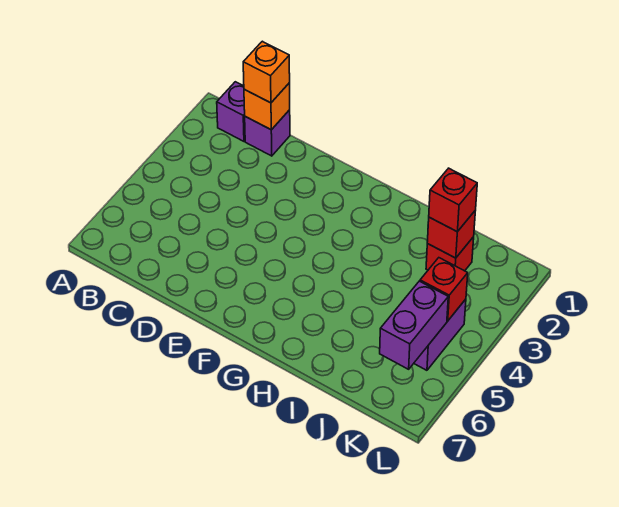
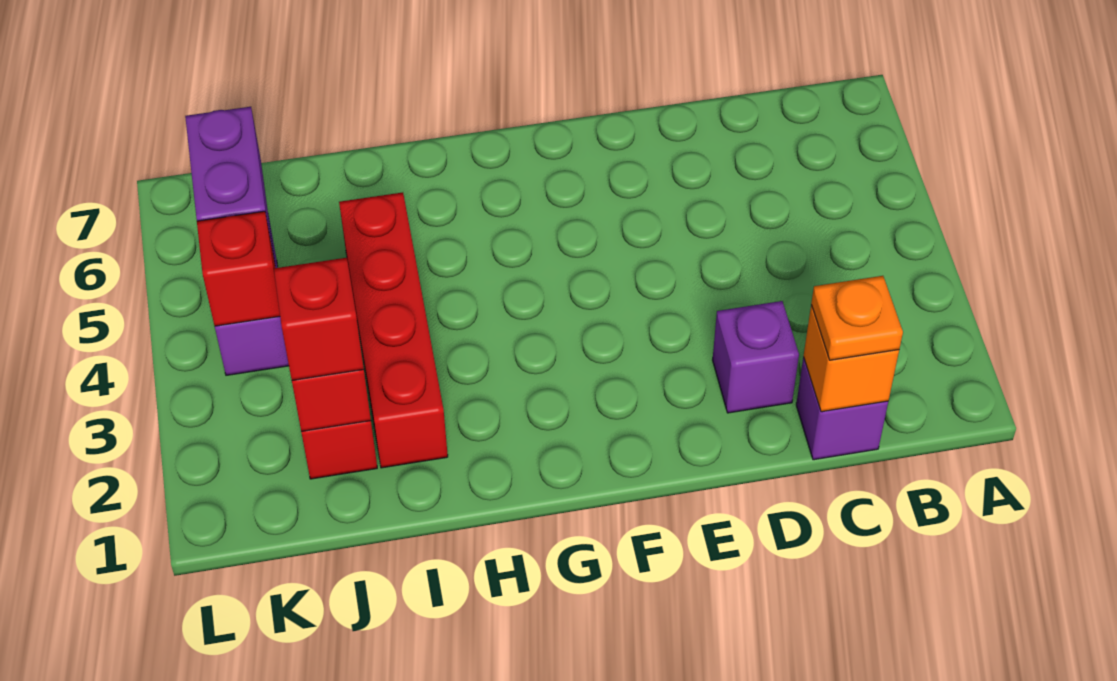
purple brick B1 level 1 -> purple brick D2 level 1
orange brick C1 level 3 -> orange plate C1 level 3
none -> red brick I2:I5 level 1

